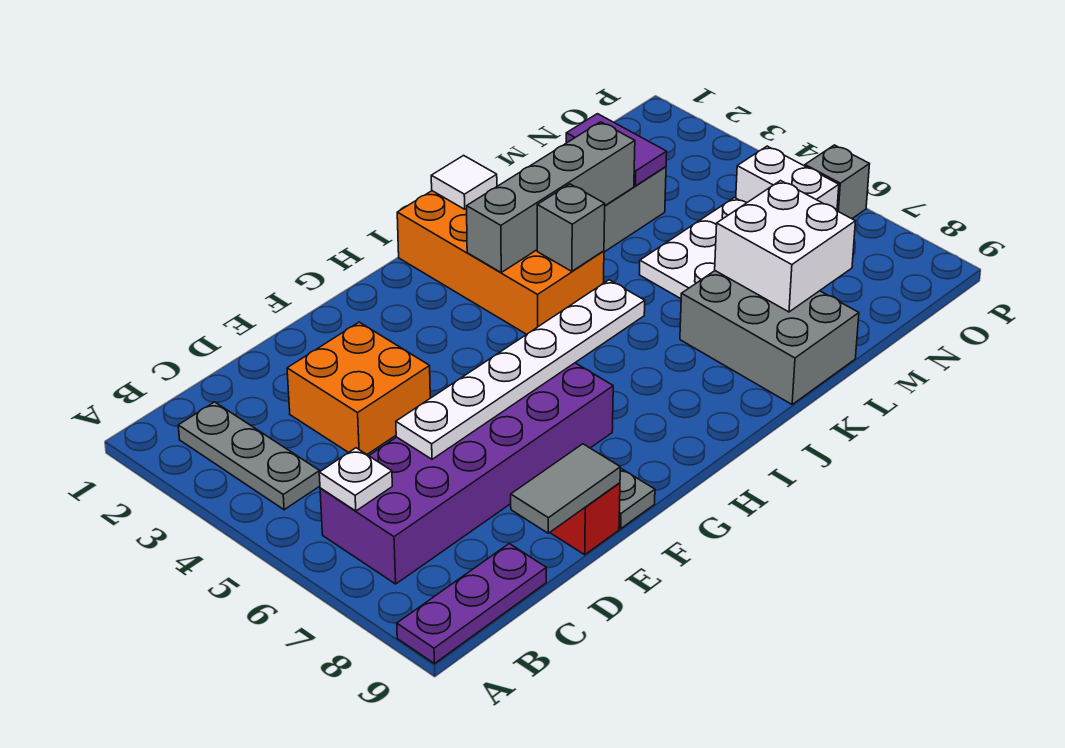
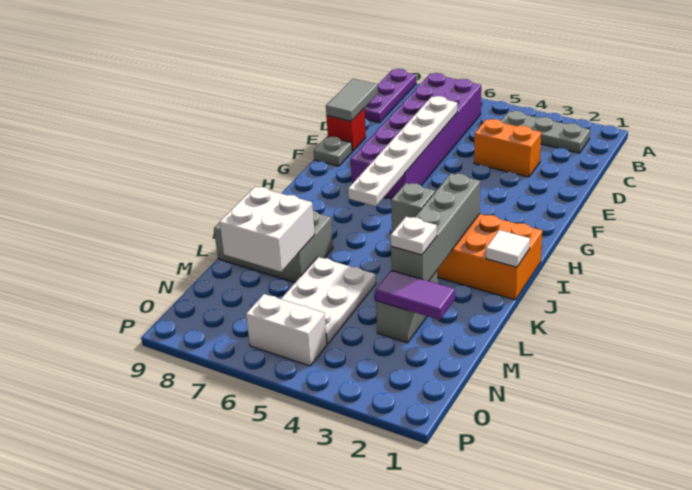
white plate B6 level 2 -> white plate L3 level 3
orange brick D3:E4 level 1 -> orange brick D3:D4 level 1
grey brick P6 level 1 -> none

